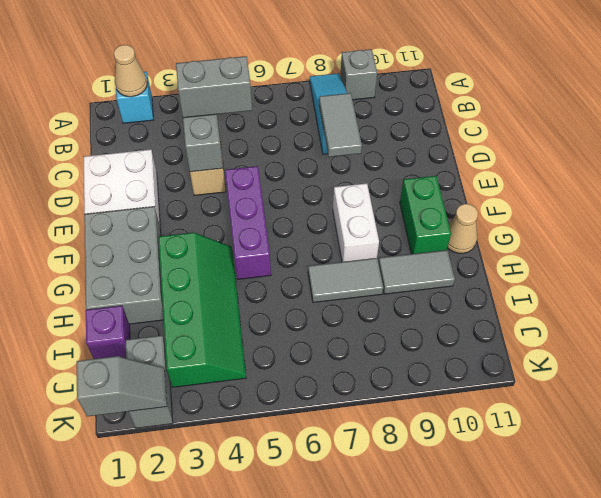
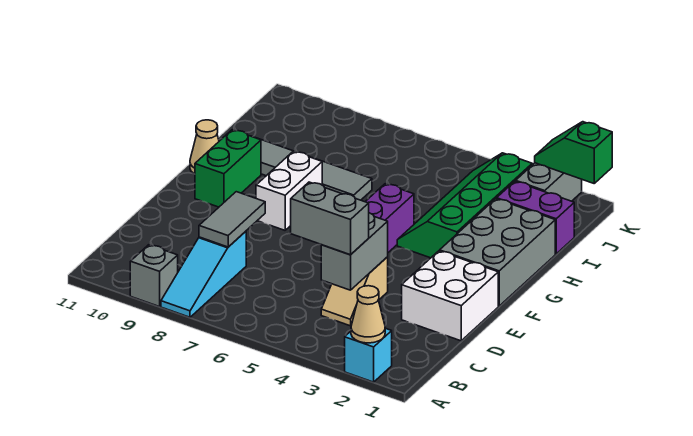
purple brick I1 level 1 -> purple brick I1:I2 level 1
grey slope K1:K2 level 2 top 1 -> green slope K1:K2 level 2 top 1

